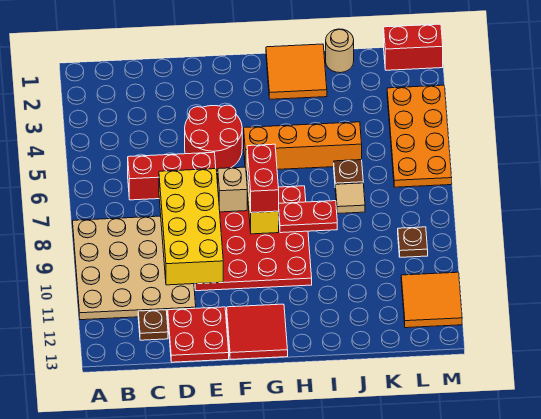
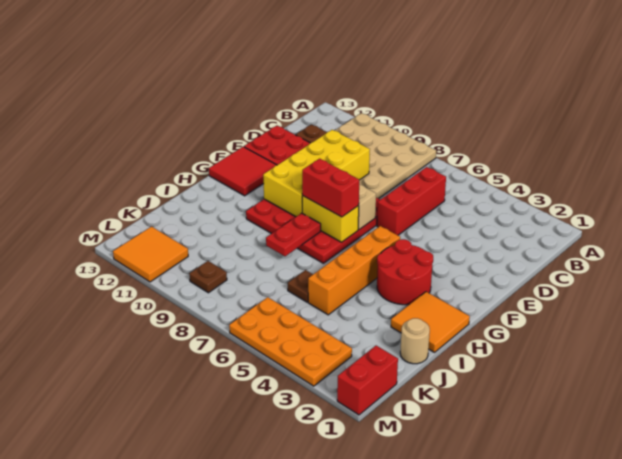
yellow brick D7:E10 level 2 -> yellow brick D9:G10 level 2
red round brick E4:F5 level 1 -> red round brick G3:H4 level 1
tan tile J7 level 1 -> none

